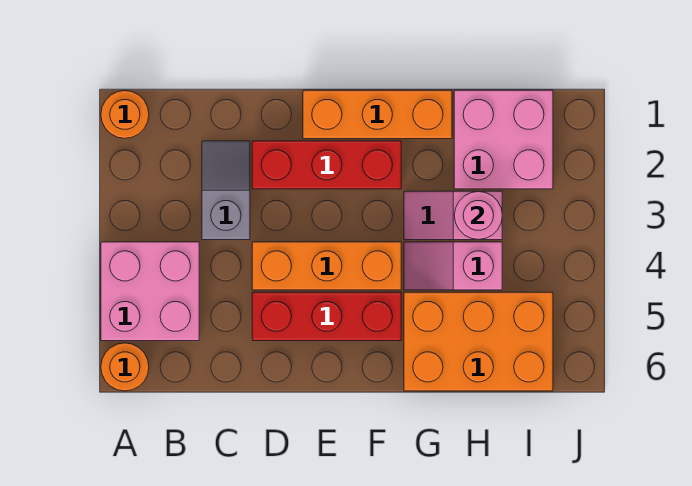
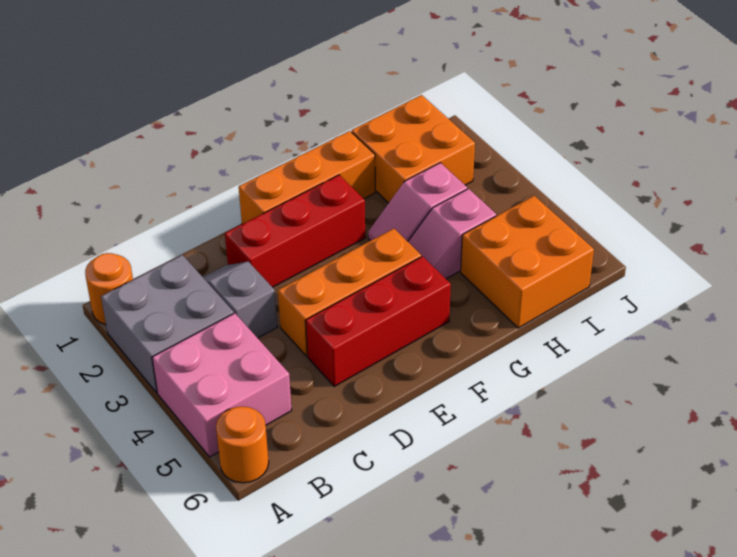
none -> grey brick A2:B3 level 1
orange brick G5:I6 level 1 -> orange brick H5:I6 level 1
pink brick H1:I2 level 1 -> orange brick H1:I2 level 1
pink round brick H3 level 2 -> none

